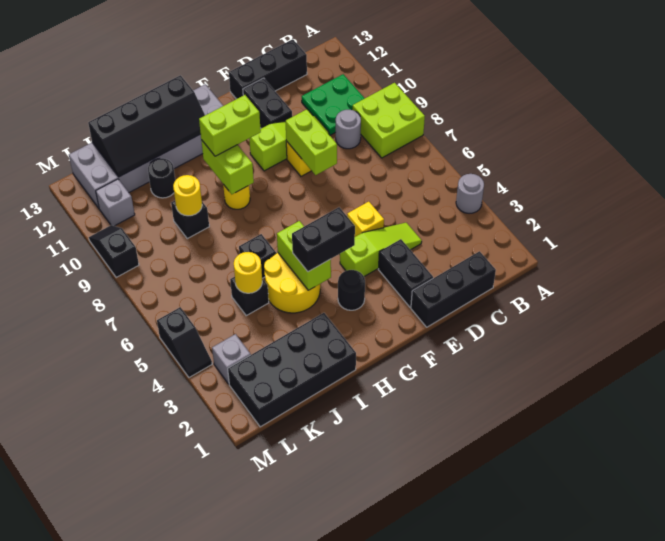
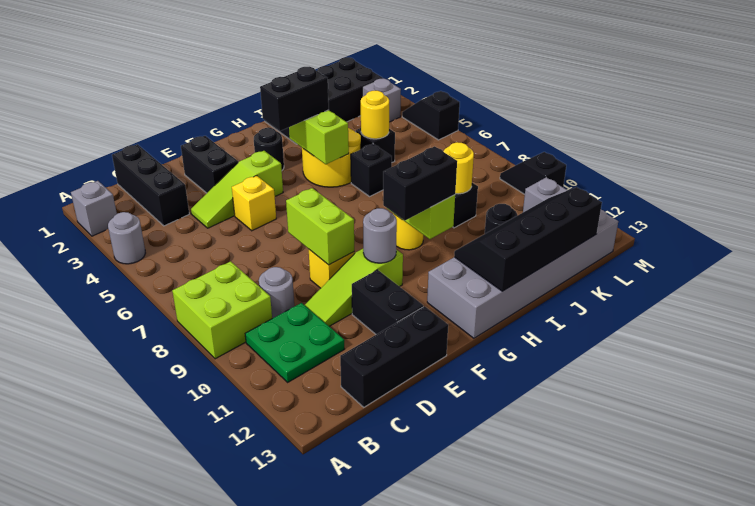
none -> grey brick A2 level 1
black brick C1:E1 level 1 -> black brick C1:C3 level 1
none -> grey round brick F10 level 2
lime brick G10:H10 level 3 -> black brick G10:H10 level 3
black slope M9:M10 level 1 top 9 -> black slope M9:M10 level 1 top 10

